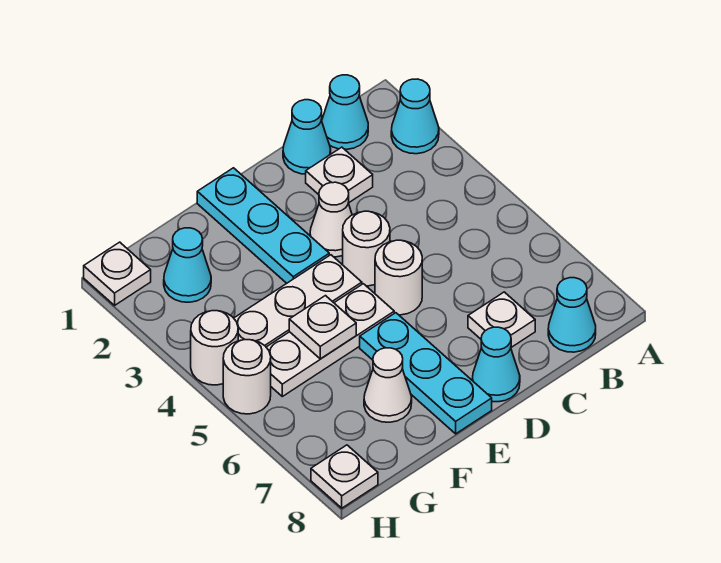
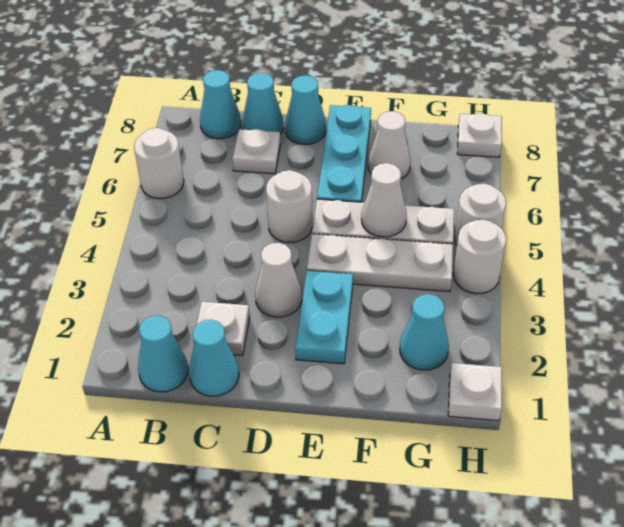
cyan cone A2 level 1 -> cyan cone C8 level 1
white round brick D4 level 1 -> white round brick A6 level 1
cyan plate E1:E3 level 1 -> cyan plate E2:E3 level 1
white plate F5 level 2 -> white cone F5 level 2

